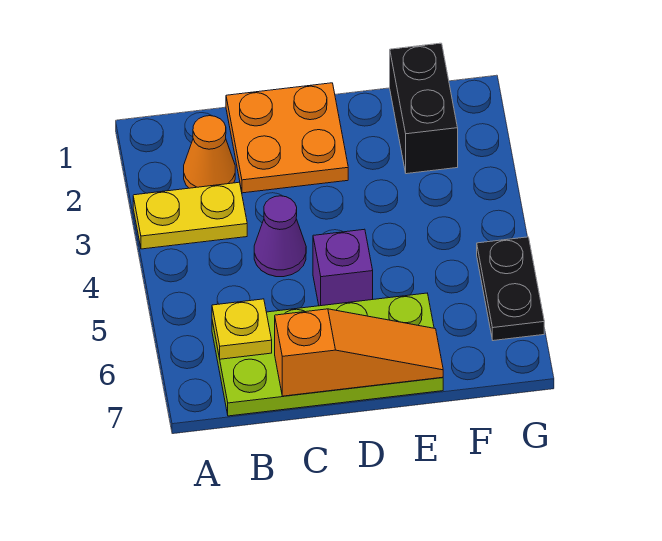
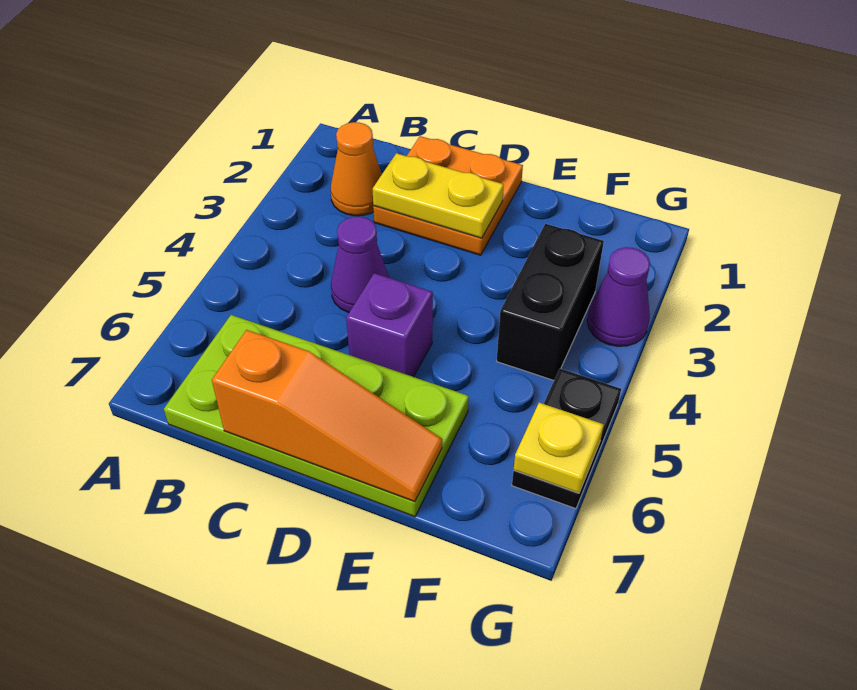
yellow plate A3:B3 level 1 -> yellow plate C2:D2 level 2
yellow plate B6 level 2 -> yellow plate G6 level 2
black brick F1:F2 level 1 -> black brick F3:F4 level 1
none -> purple cone G3 level 1

